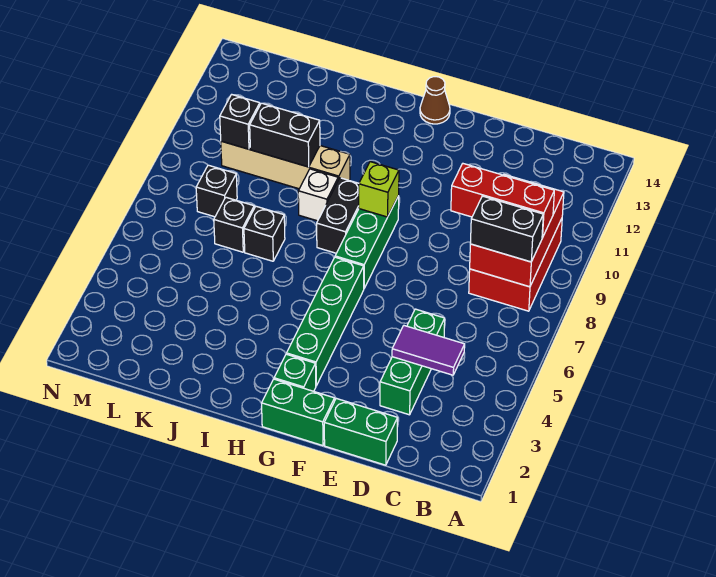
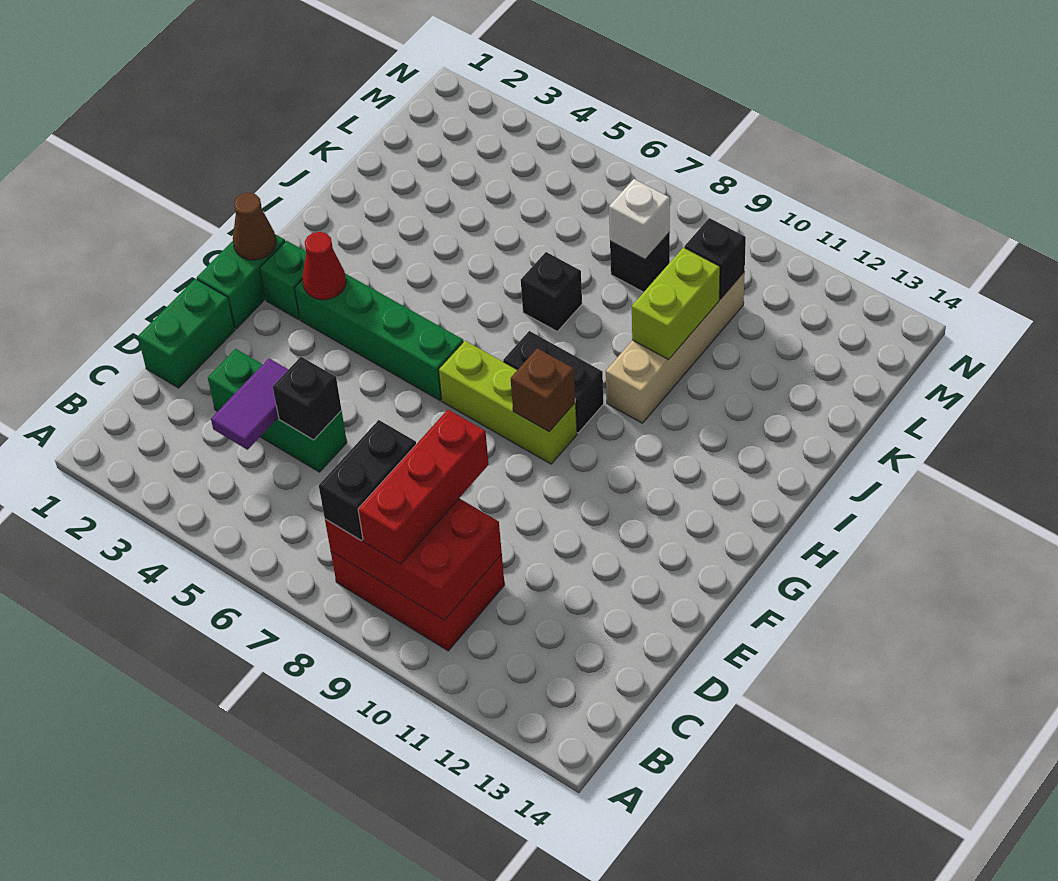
none -> red cone G3 level 2
green brick G7:G9 level 1 -> lime brick G7:G9 level 1
lime brick G9 level 2 -> brown brick G9 level 2
brown cone G14 level 1 -> brown cone G1 level 2
white brick I9 level 1 -> white brick L8 level 2
black brick J10:K10 level 2 -> lime brick J10:K10 level 2
black brick K7 level 1 -> black brick D5 level 2

